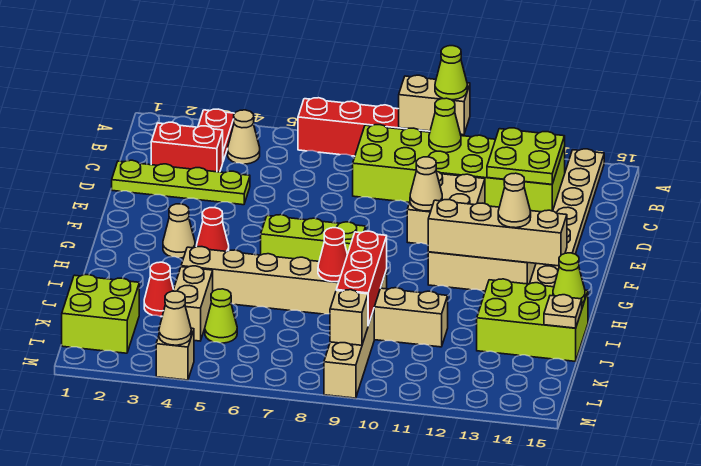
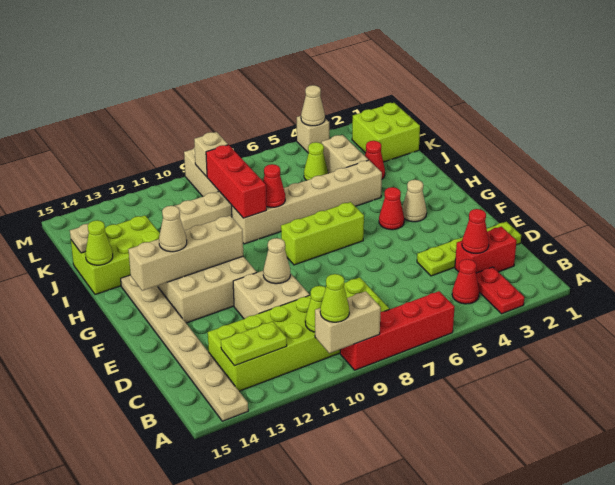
tan cone B4 level 1 -> red cone B4 level 1
lime plate B12:C13 level 2 -> lime plate B12:B13 level 2
none -> red cone C3 level 2

